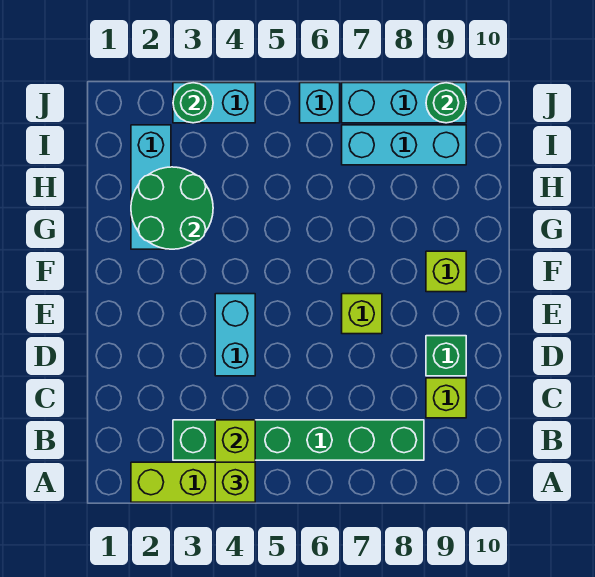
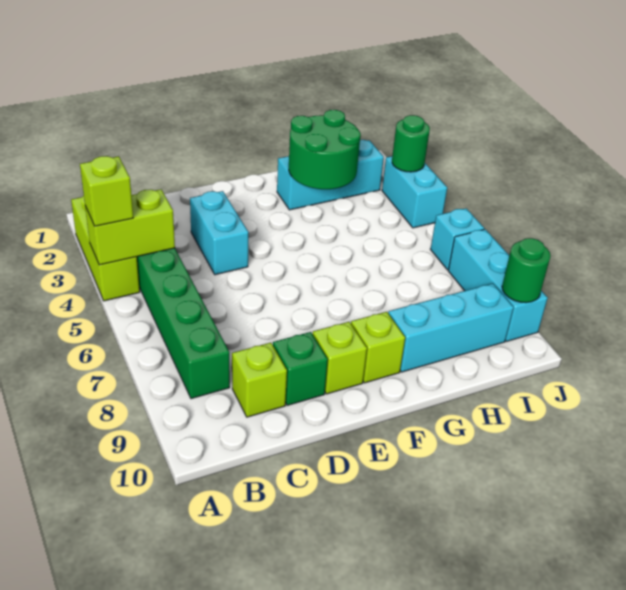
cyan brick D4:E4 level 1 -> cyan brick D3:D4 level 1
lime brick E7 level 1 -> lime brick E9 level 1
cyan brick I7:I9 level 1 -> cyan brick G9:I9 level 1

